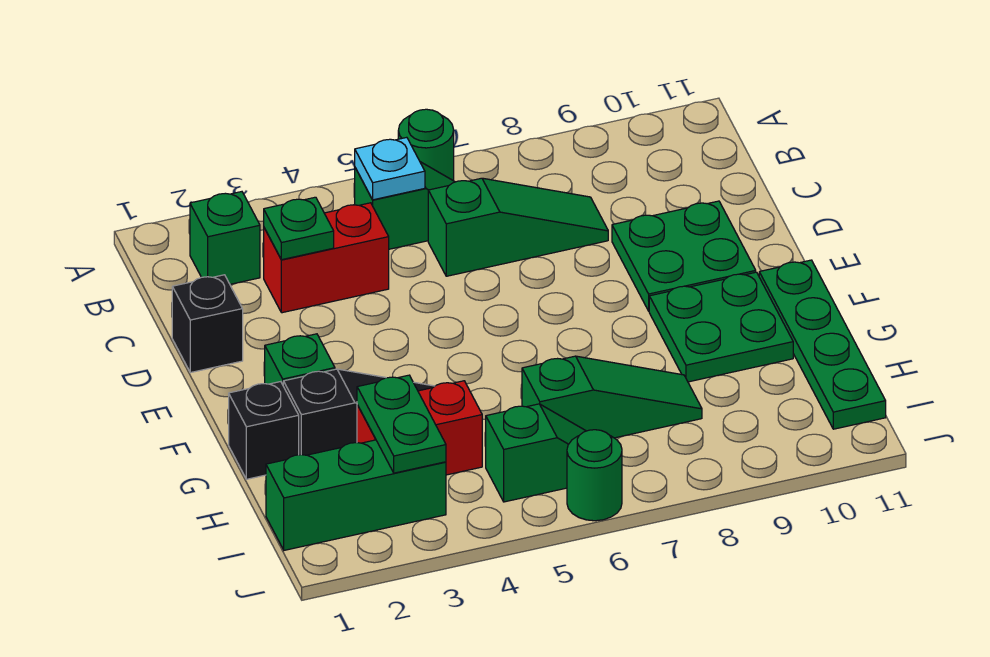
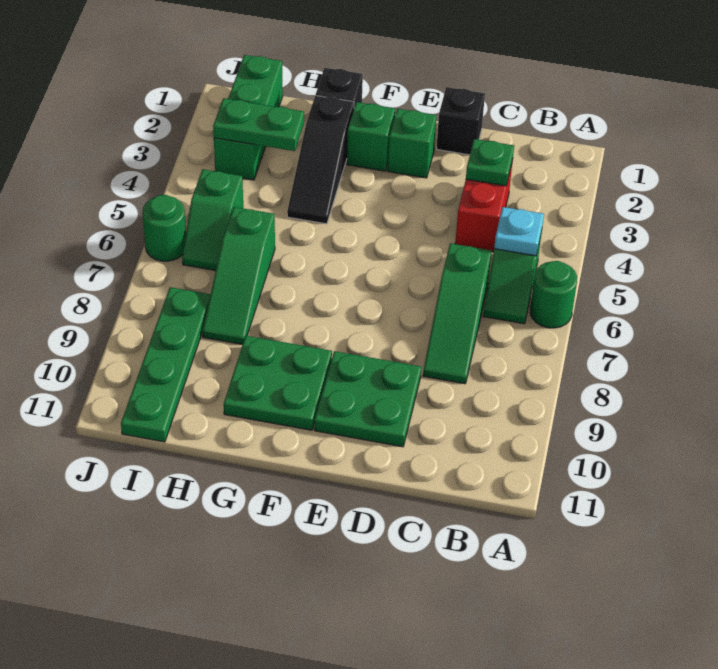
green brick B2 level 1 -> green brick E2 level 1
green plate F11:I11 level 1 -> green plate I8:I11 level 1
red brick H3:H4 level 1 -> none

